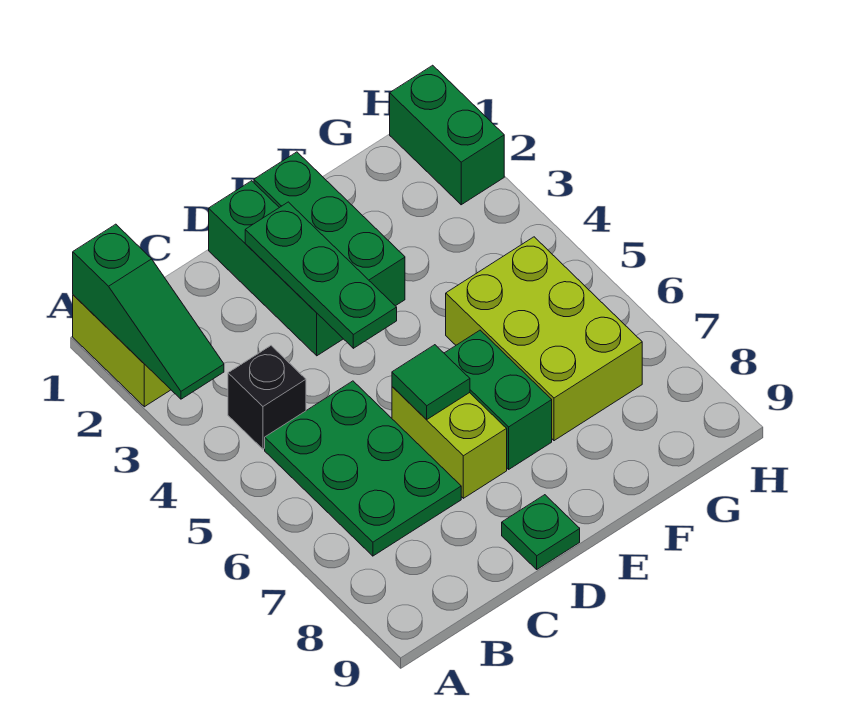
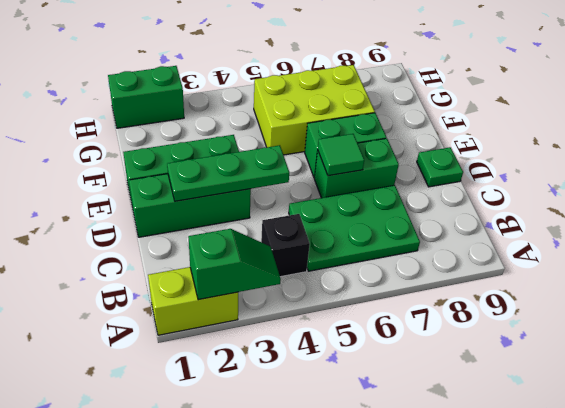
green slope A1:A3 level 2 top 1 -> green slope A2:A3 level 2 top 2
lime brick D6:D7 level 1 -> green brick D6:D7 level 1

